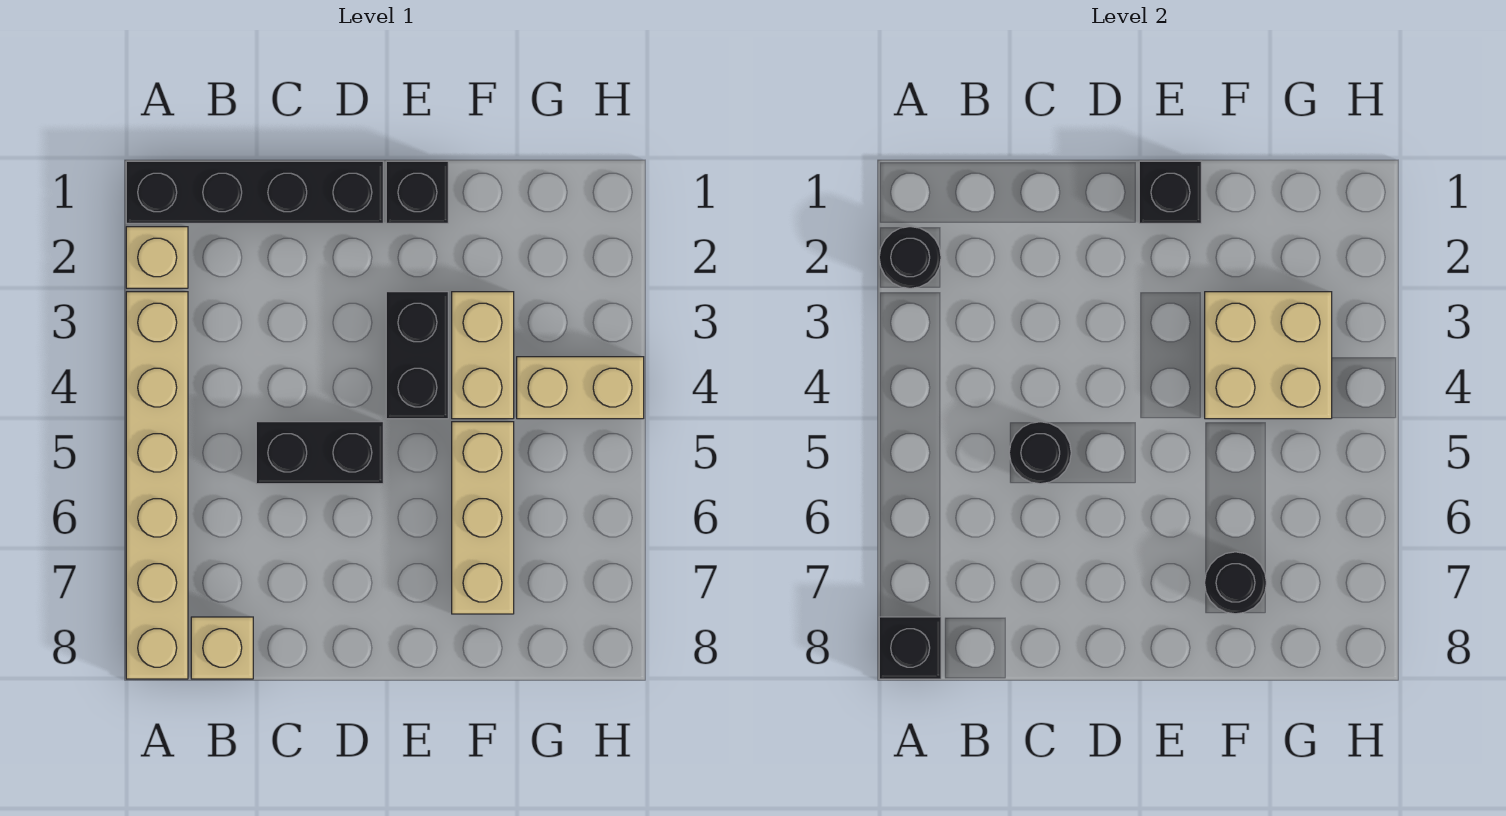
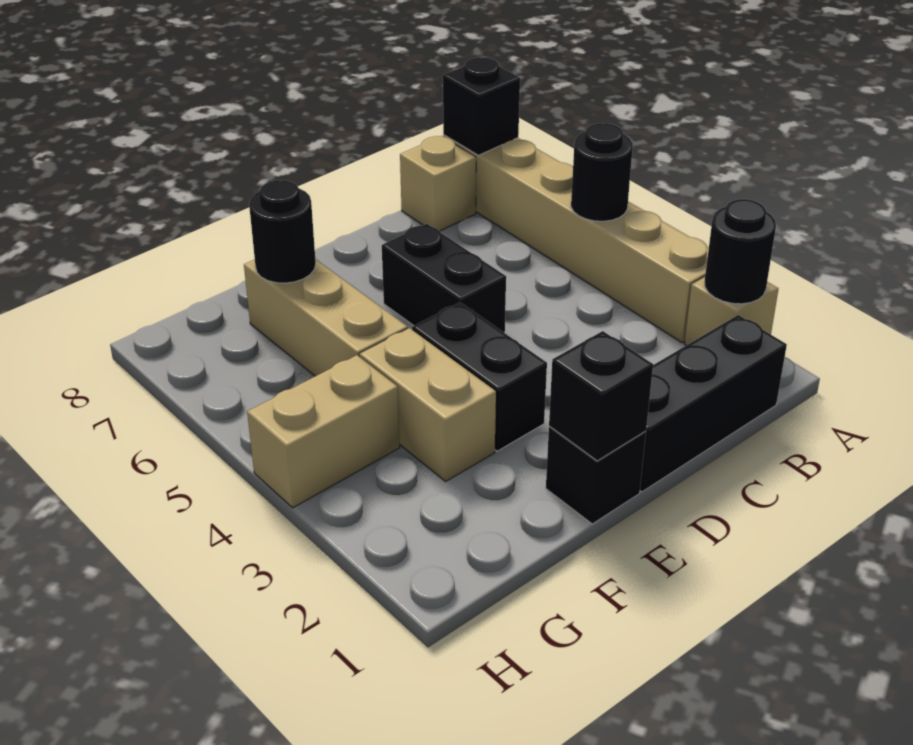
black brick A1:D1 level 1 -> black brick B1:D1 level 1
black brick C5:D5 level 1 -> black brick D5:D6 level 1
black round brick C5 level 2 -> black round brick A5 level 2
tan brick F3:G4 level 2 -> none

